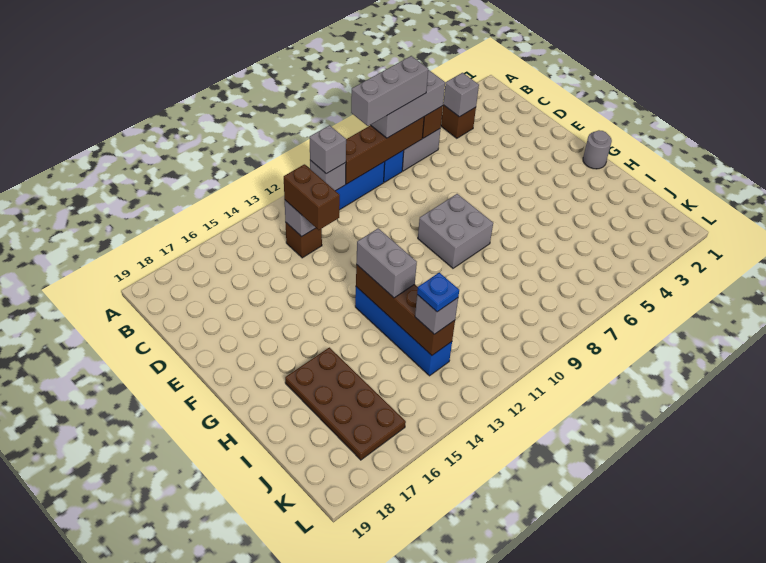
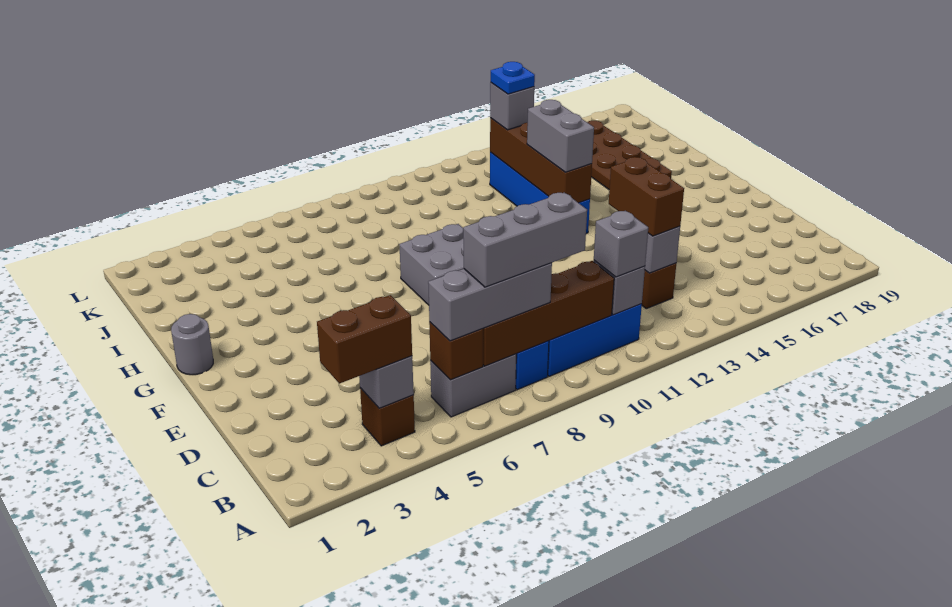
none -> brown brick B3:B4 level 3

